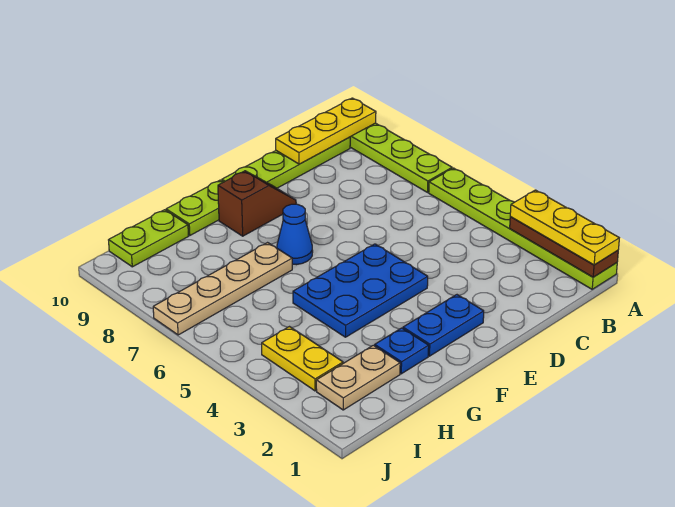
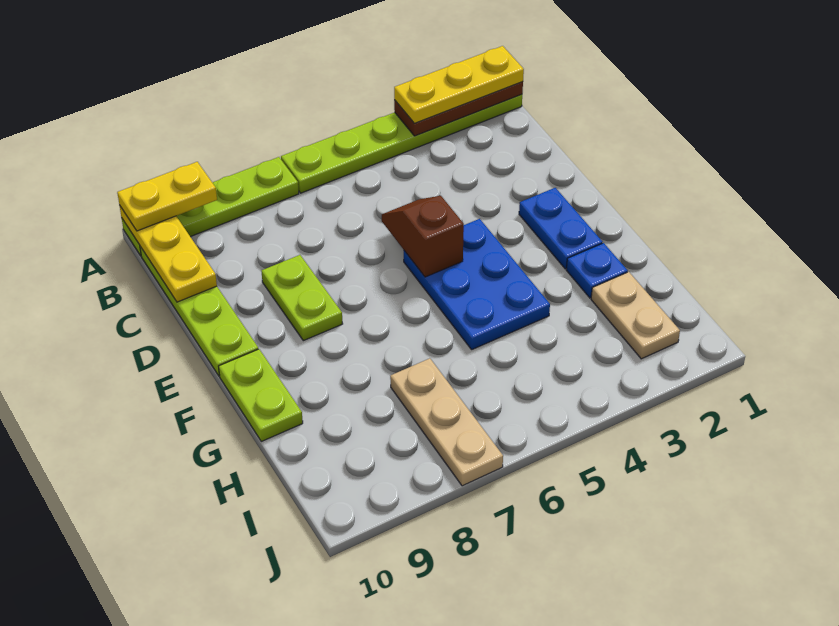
brown slope E9:F9 level 1 top F -> brown slope D5:E5 level 2 top E
blue cone F7 level 1 -> none
tan plate G7:J7 level 1 -> tan plate H7:J7 level 1
lime plate H10:I10 level 1 -> lime plate D8:E8 level 1
yellow plate I3:I4 level 1 -> yellow plate A9:A10 level 3

